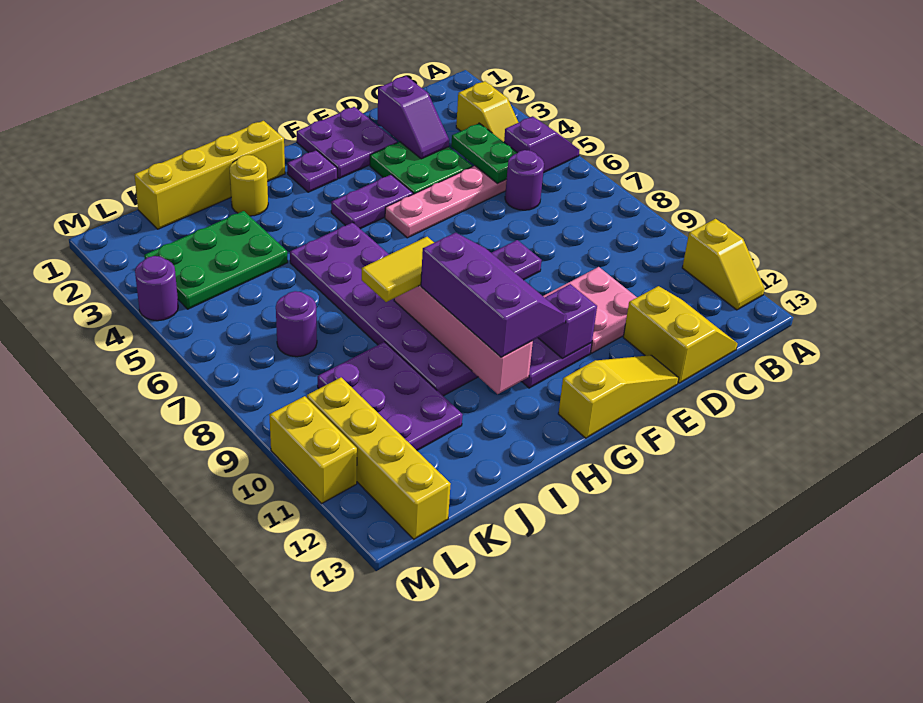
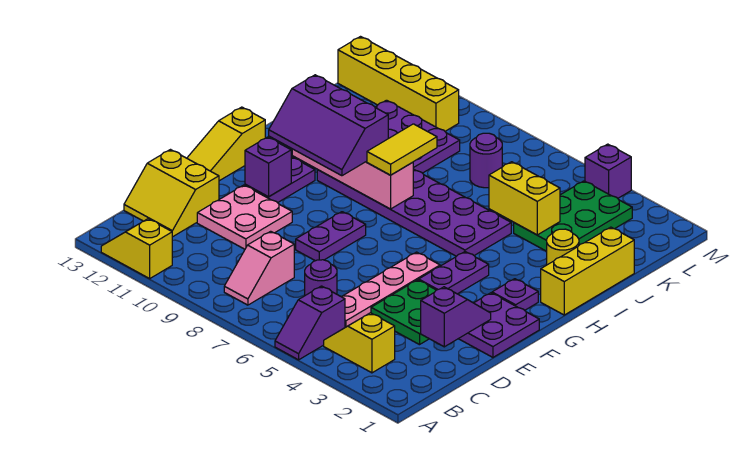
none -> pink slope B8:C8 level 1 top C
green plate C4:C5 level 2 -> none
purple slope D2:D3 level 2 top 2 -> purple slope D2:E2 level 2 top D
yellow brick H1:K1 level 1 -> yellow brick H1:J1 level 1
purple round brick M4 level 1 -> purple brick M4 level 1
yellow brick M10:M11 level 1 -> yellow brick J4:J5 level 2

